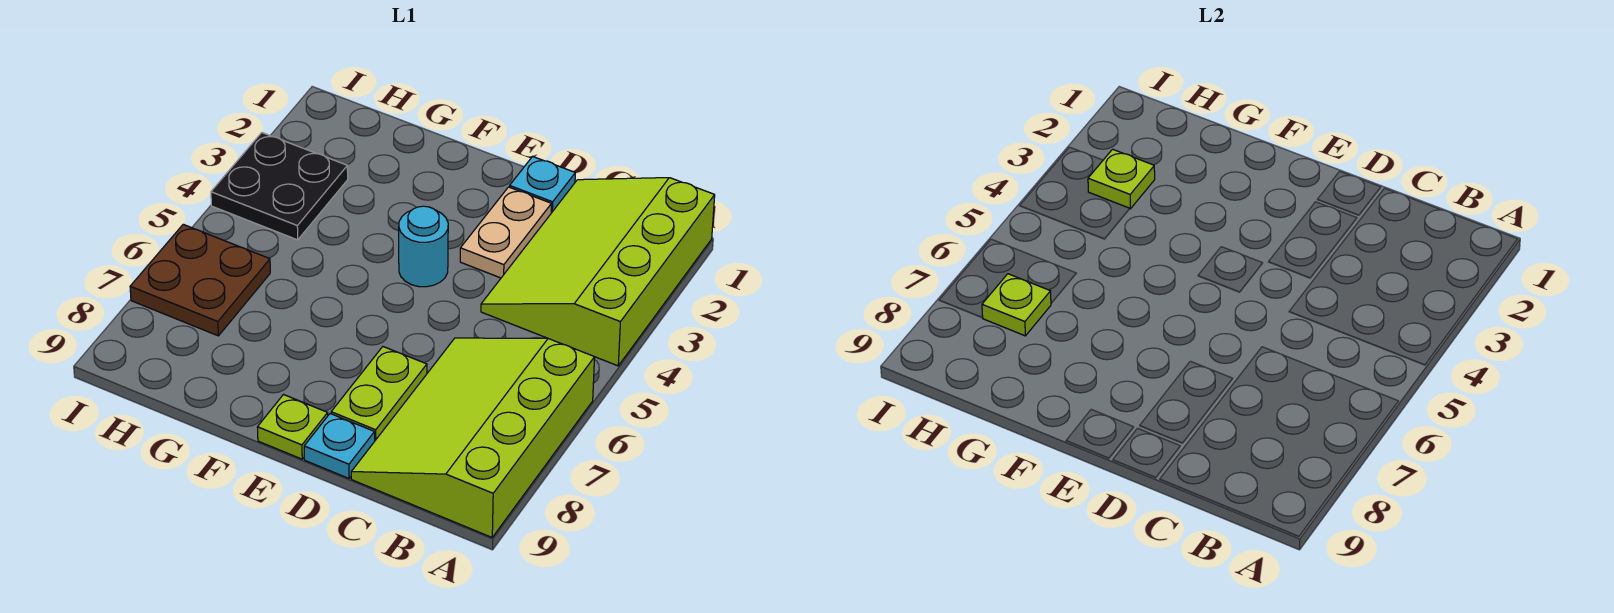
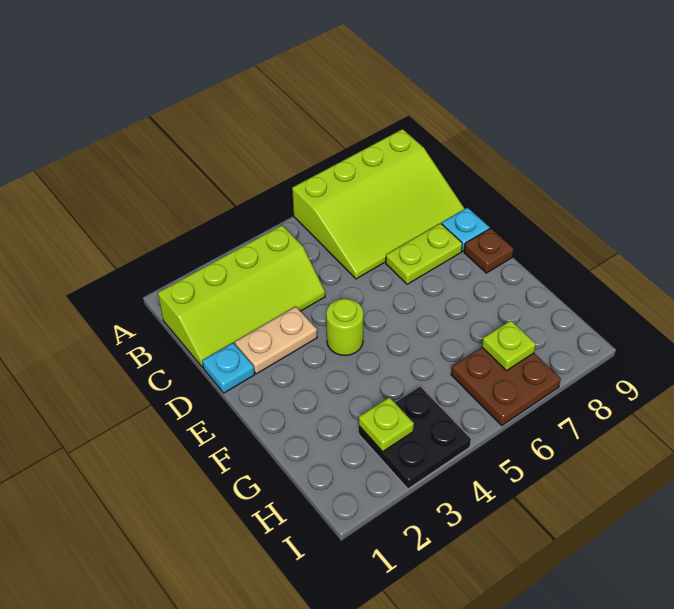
lime slope A1:C4 level 1 top A -> lime slope B1:C4 level 1 top B
cyan round brick E4 level 1 -> lime round brick E4 level 1
lime plate E9 level 1 -> brown plate E9 level 1

